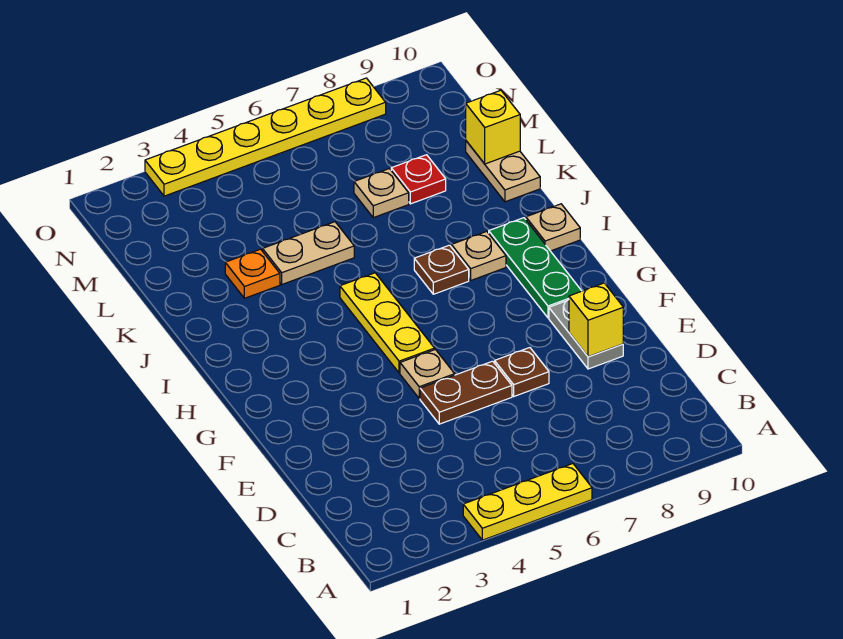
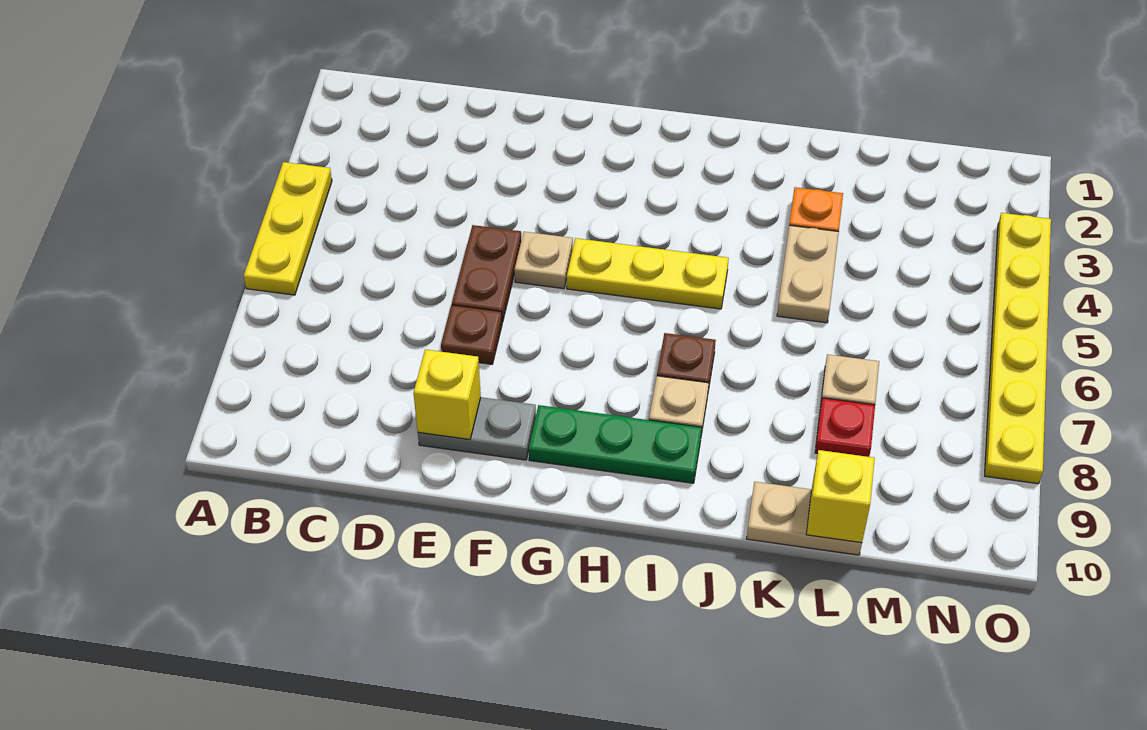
tan plate I10 level 1 -> none

